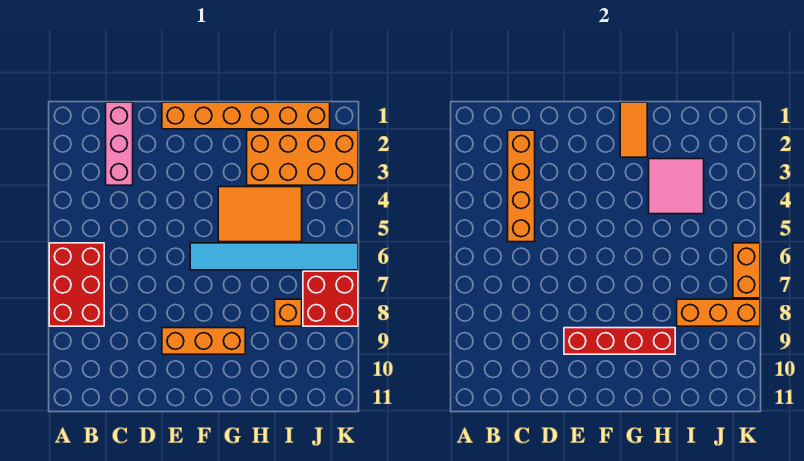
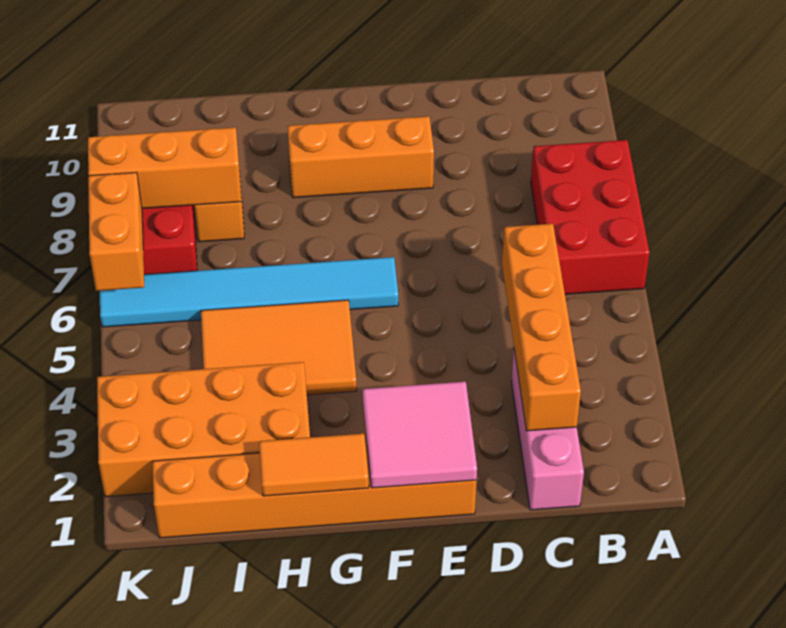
red brick E9:H9 level 2 -> none
orange tile G1:G2 level 2 -> orange tile G1:H1 level 2
pink tile H3:I4 level 2 -> pink tile E1:F2 level 2

